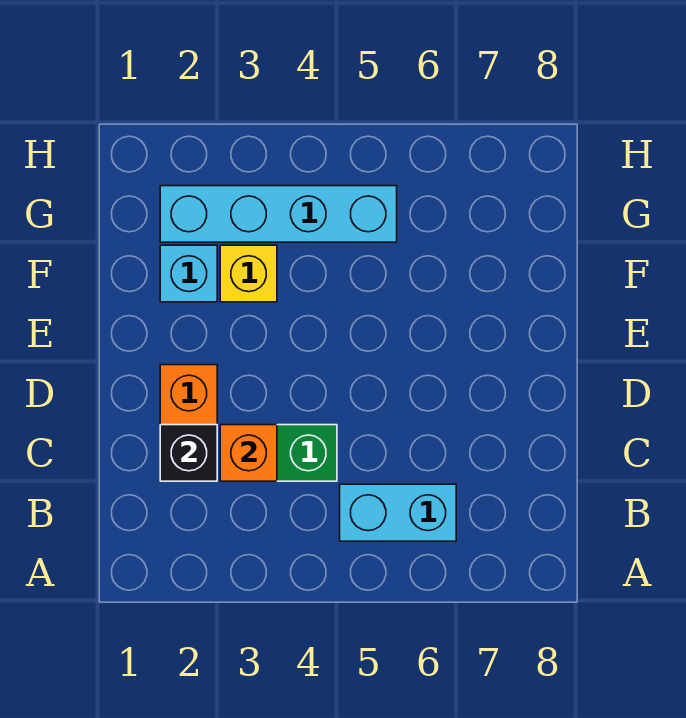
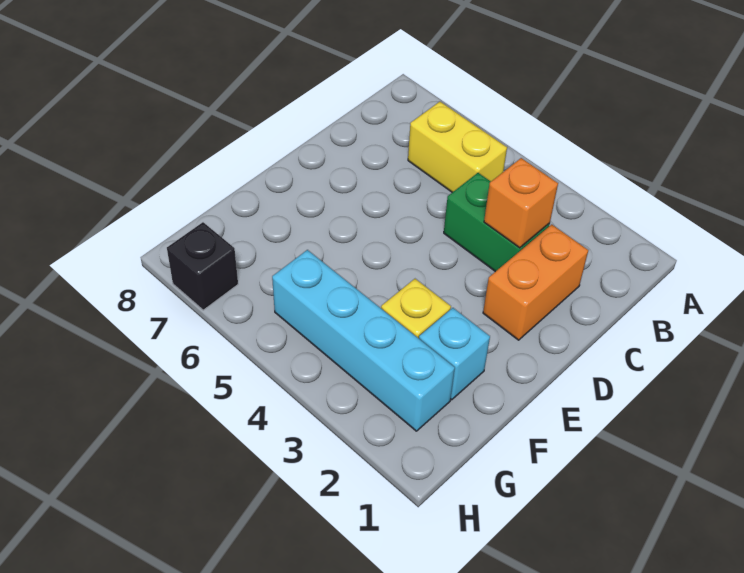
cyan brick B5:B6 level 1 -> yellow brick B5:B6 level 1
black brick C2 level 2 -> black brick H7 level 1

